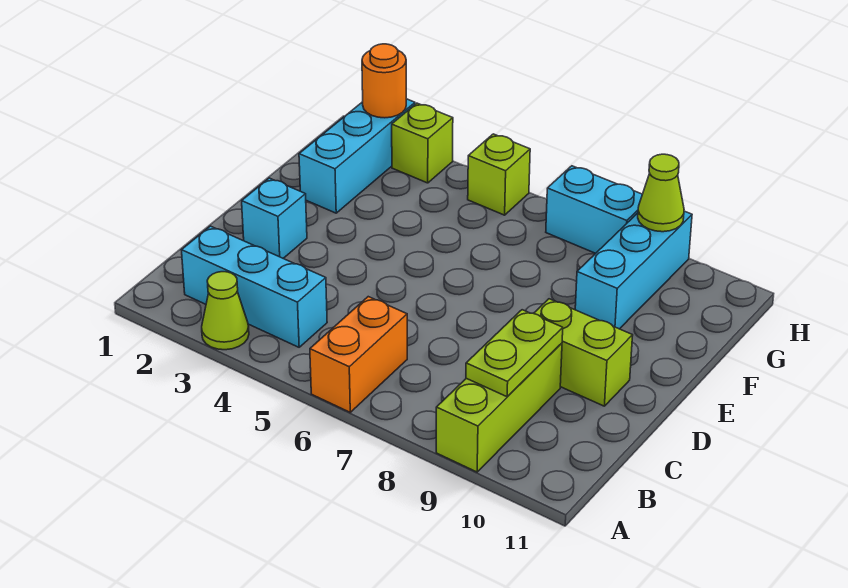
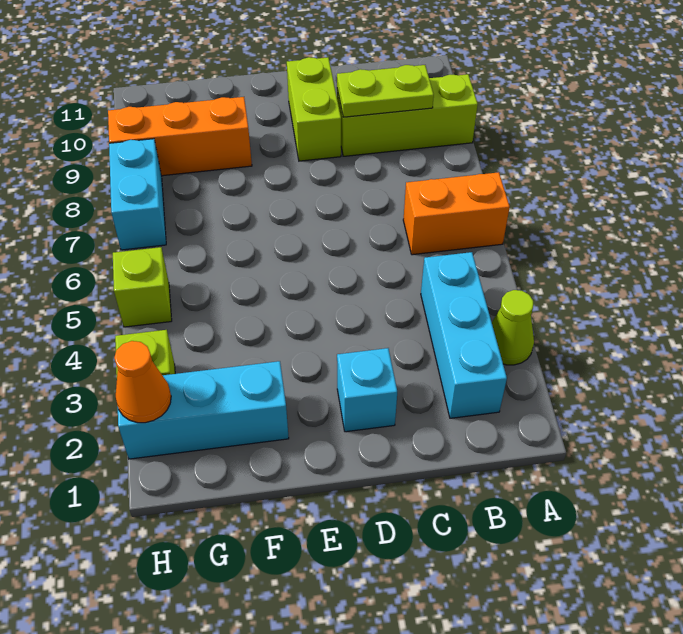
cyan brick F9:H9 level 1 -> orange brick F9:H9 level 1
orange round brick H2 level 2 -> orange cone H2 level 2
lime cone H9 level 2 -> none

